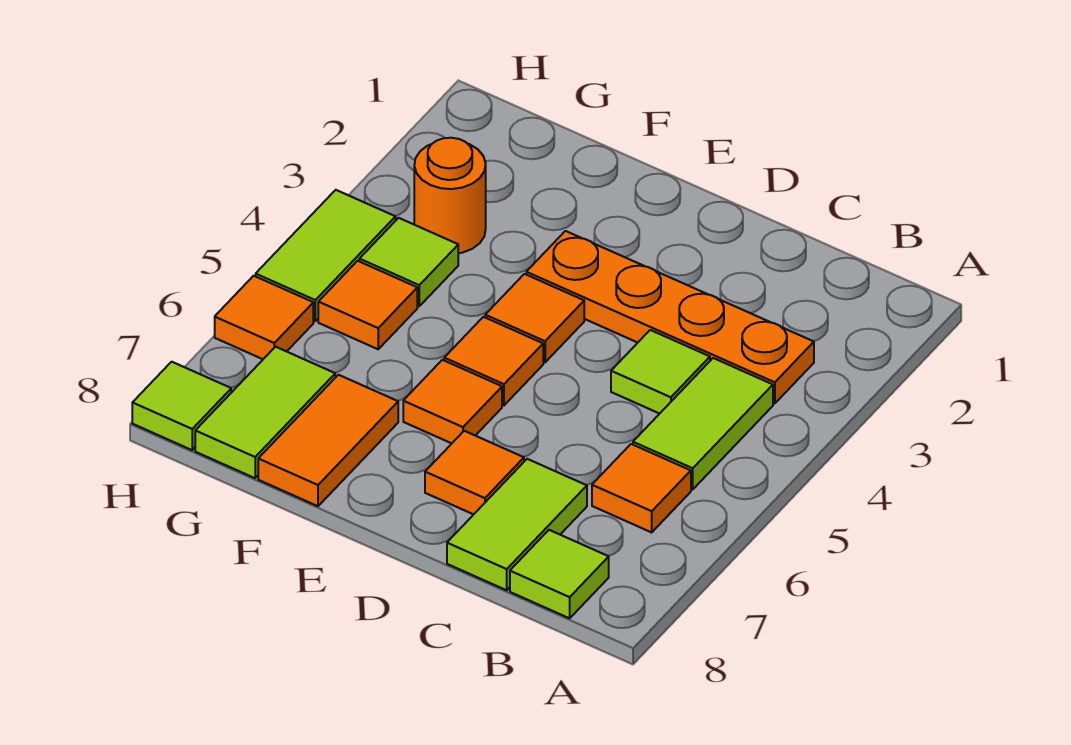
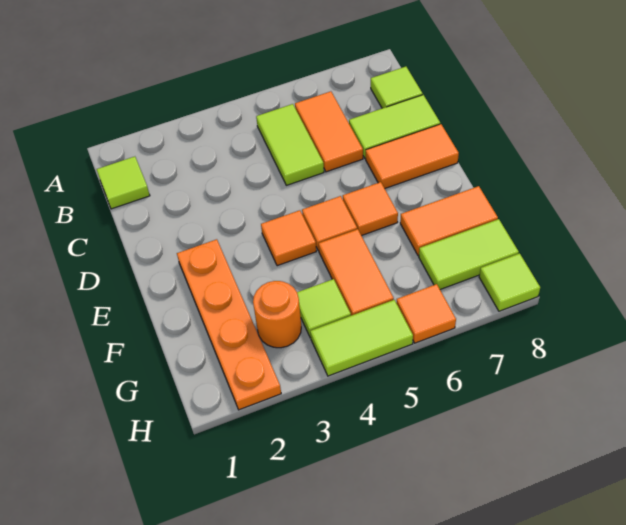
orange plate B3:E3 level 1 -> orange plate E2:H2 level 1
lime tile B4:B5 level 1 -> lime tile B5:C5 level 1
orange tile B6 level 1 -> orange tile B6:C6 level 1
lime tile C4 level 1 -> lime tile B1 level 1
orange tile D7 level 1 -> orange tile D7:D8 level 1
orange tile G5 level 1 -> orange tile F5:G5 level 1

